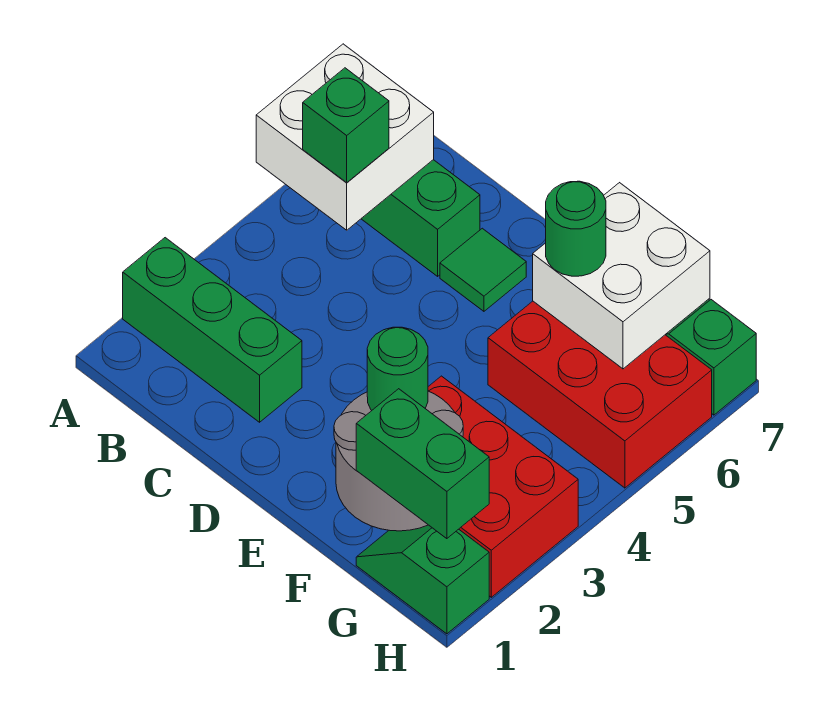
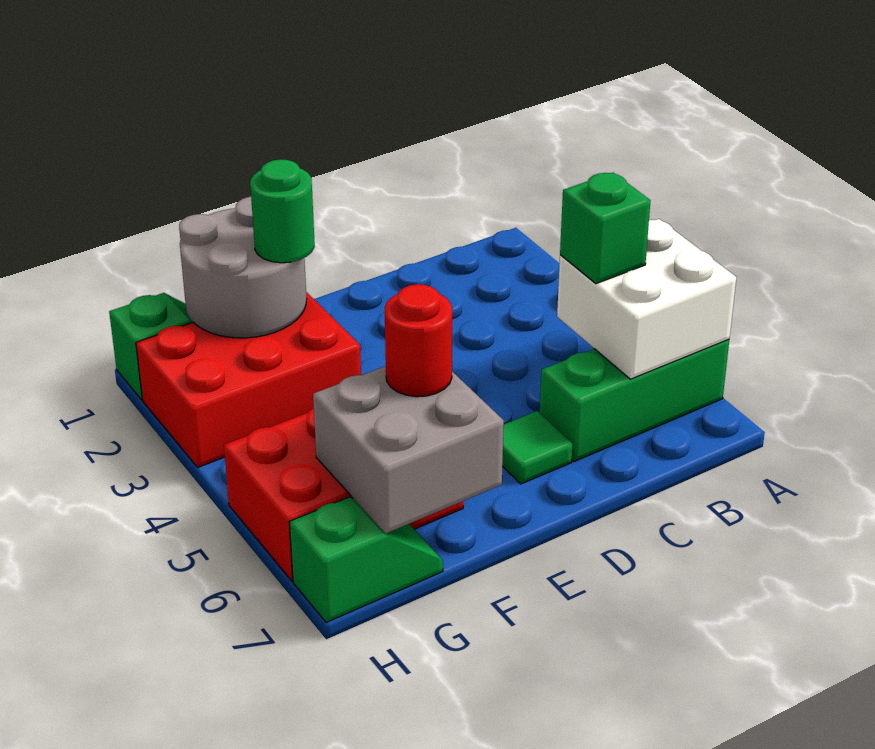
green brick A2:C2 level 1 -> none
white brick F6:G7 level 2 -> grey brick F6:G7 level 2
green round brick F6 level 3 -> red round brick F6 level 3
green brick G1:H1 level 3 -> none

